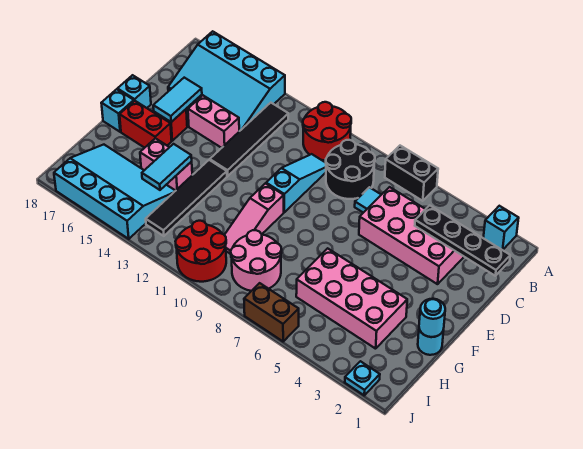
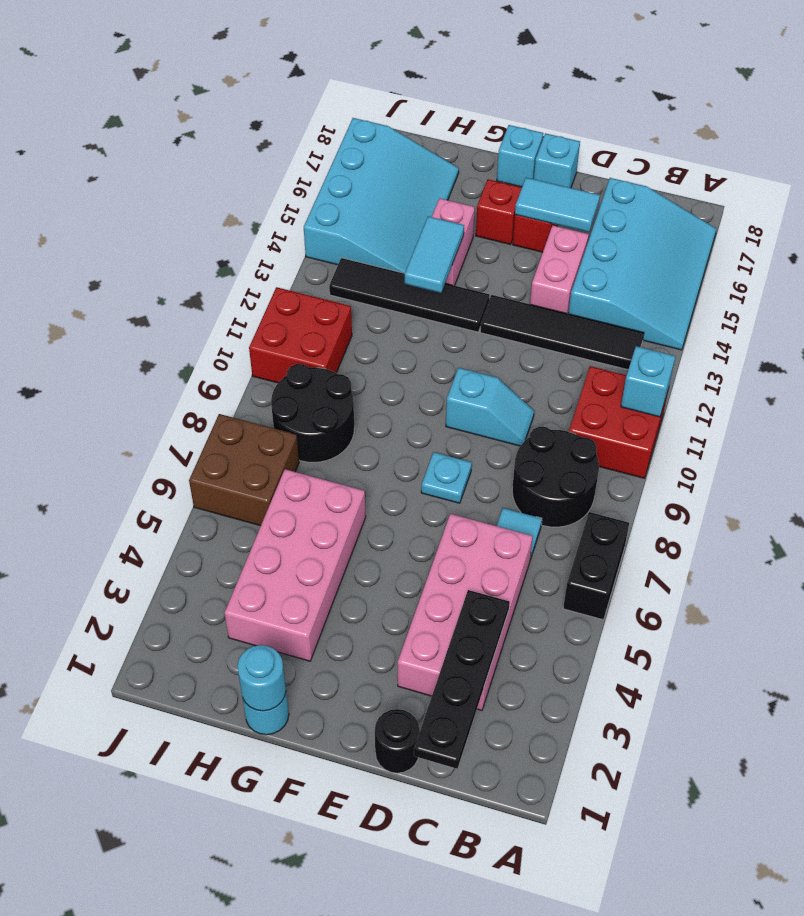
cyan brick A2 level 1 -> cyan brick A11 level 2
red round brick A10:B11 level 1 -> red brick A10:B11 level 1
cyan slope A14:C17 level 1 top A -> cyan slope A14:C17 level 1 top C
cyan slope C10:E10 level 1 top E -> cyan slope D10:E10 level 1 top E
none -> black round brick D1 level 1
pink slope F10:H10 level 1 top F -> none
red brick F16:F17 level 1 -> red brick F16 level 1
cyan tile G14:H14 level 2 -> cyan tile G13:G14 level 2
pink round brick H8:I9 level 1 -> black round brick H8:I9 level 1
red round brick I10:J11 level 1 -> red brick I10:J11 level 1
cyan plate J2 level 1 -> cyan plate E8 level 1
brown brick J6:J7 level 1 -> brown brick I6:J7 level 1

